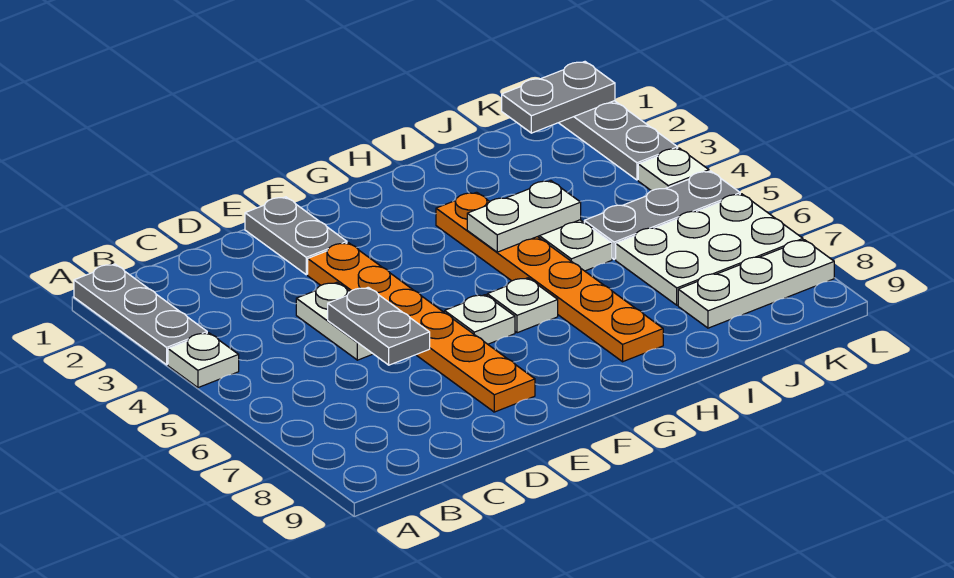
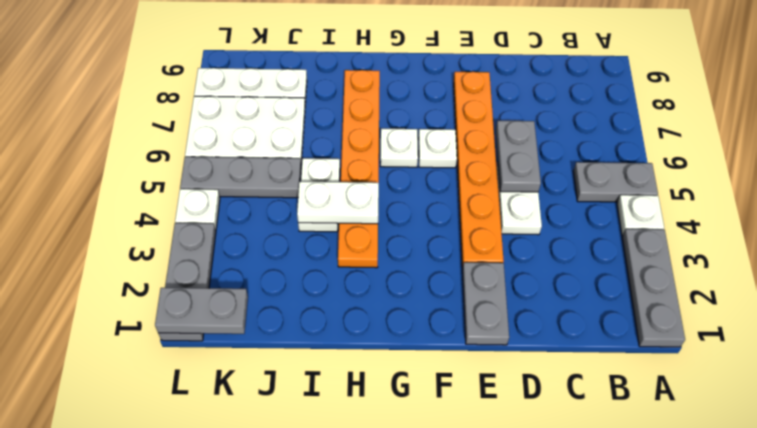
none -> grey plate A5:B5 level 1

